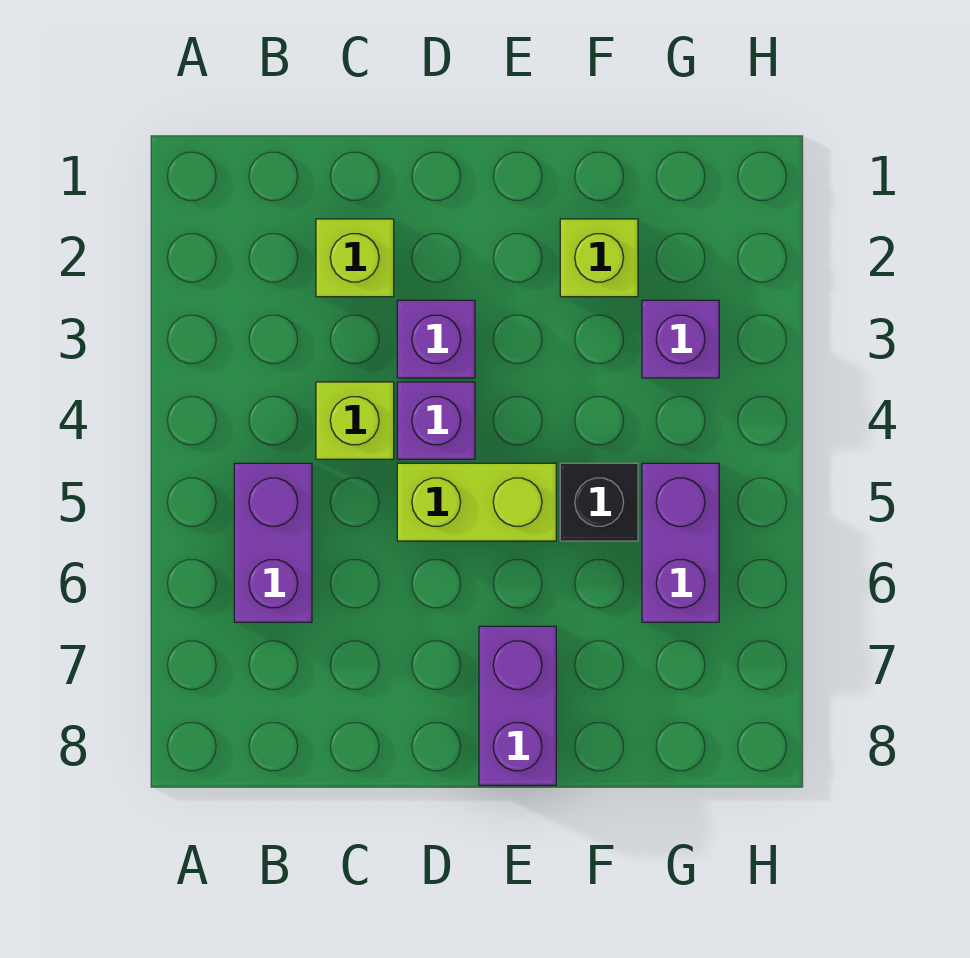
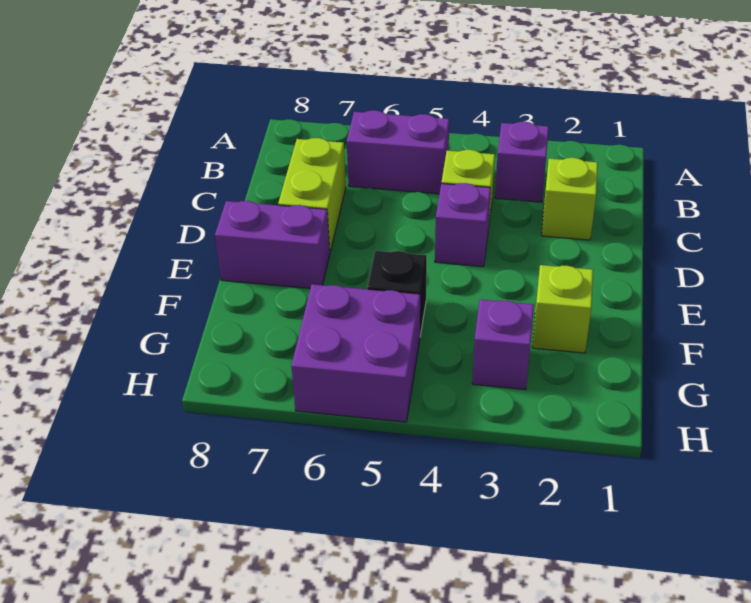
purple brick D3 level 1 -> purple brick B3 level 1
lime brick D5:E5 level 1 -> lime brick C7:D7 level 1
purple brick G5:G6 level 1 -> purple brick G5:H6 level 1

